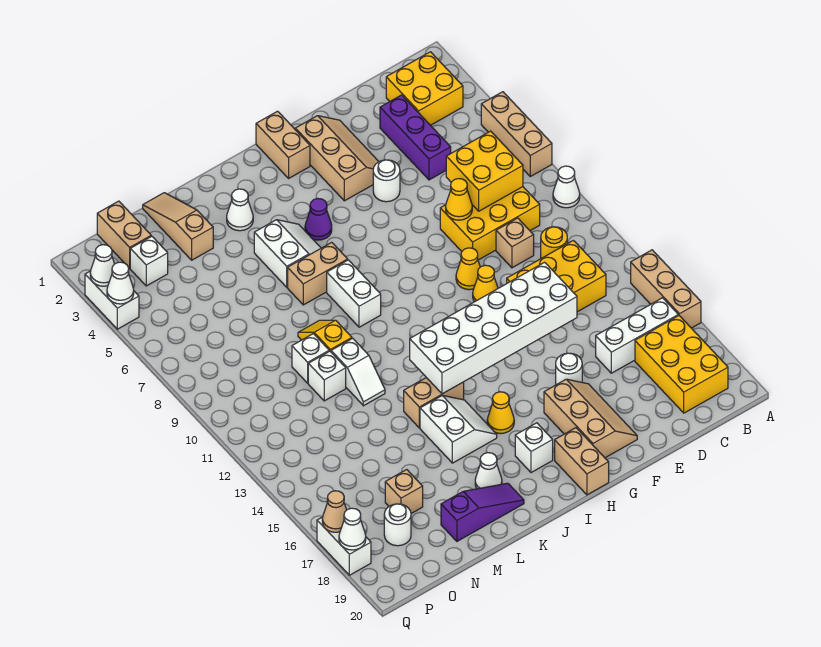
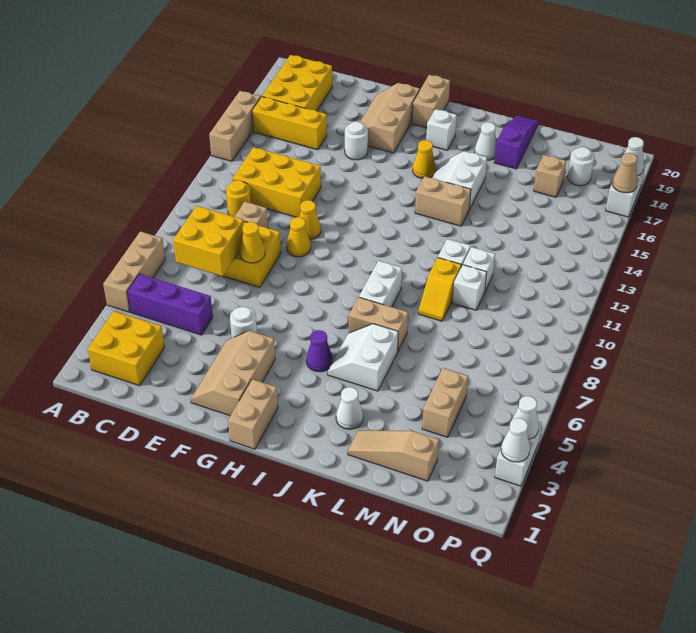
white cone A9 level 1 -> none
white brick B16:D16 level 1 -> yellow brick B16:D16 level 1
purple brick D3:D5 level 1 -> purple brick B5:D5 level 1
white brick E13:J14 level 2 -> none
purple slope K19:M19 level 1 top M -> purple slope L18:L20 level 1 top 18
tan slope M1:M3 level 1 top 3 -> tan slope L2:N2 level 1 top N
tan brick O1:O2 level 1 -> tan brick N4:N5 level 1
white brick O3 level 1 -> none

